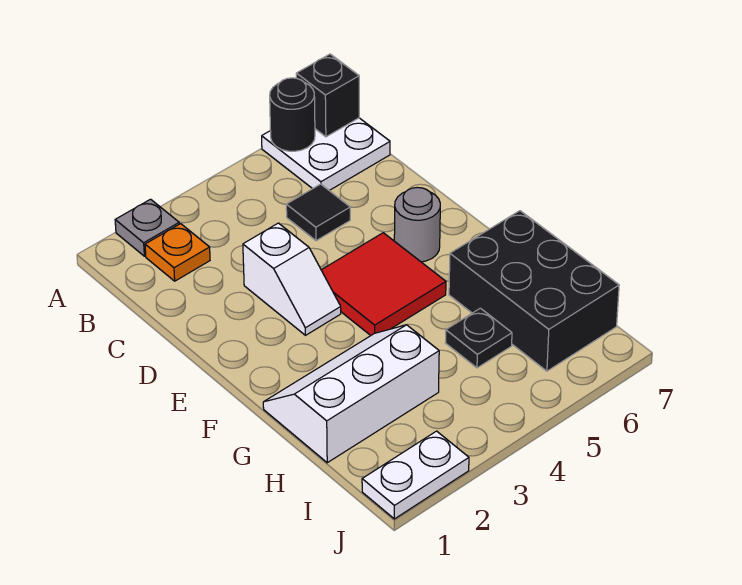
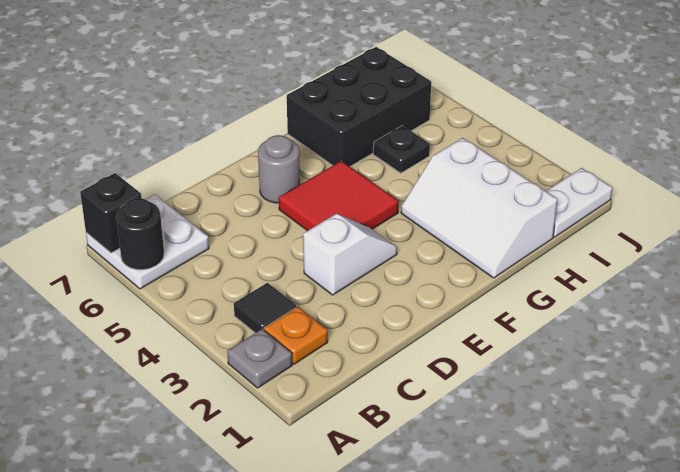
black tile C5 level 1 -> black tile B3 level 1
white plate J1:J2 level 1 -> white plate I1:J1 level 1

